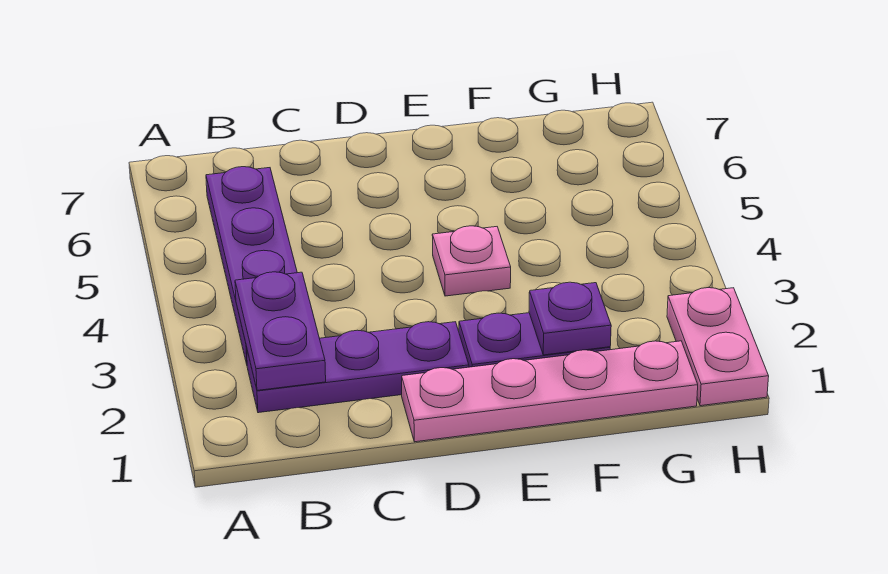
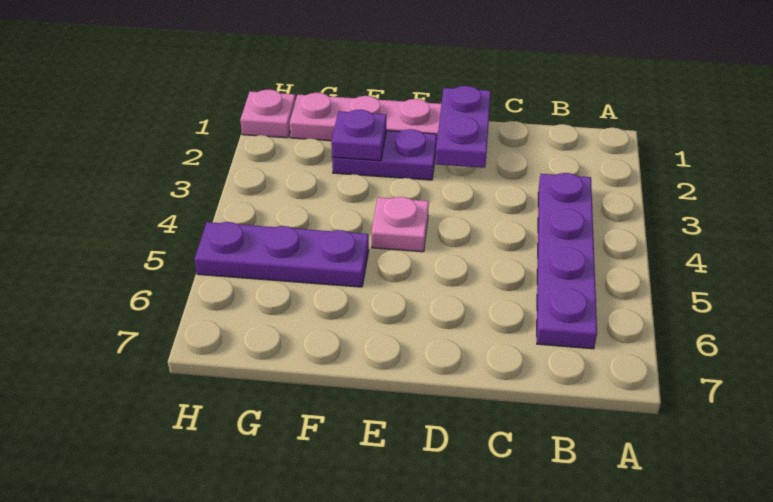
purple plate B2:D2 level 1 -> purple plate F5:H5 level 1
purple plate B2:B3 level 2 -> purple plate D1:D2 level 2
pink plate H1:H2 level 1 -> pink plate H1 level 1

